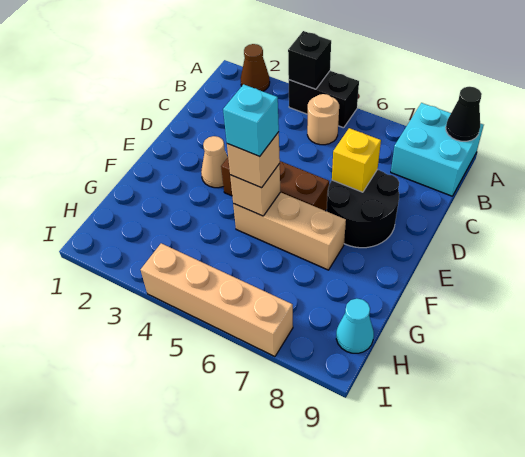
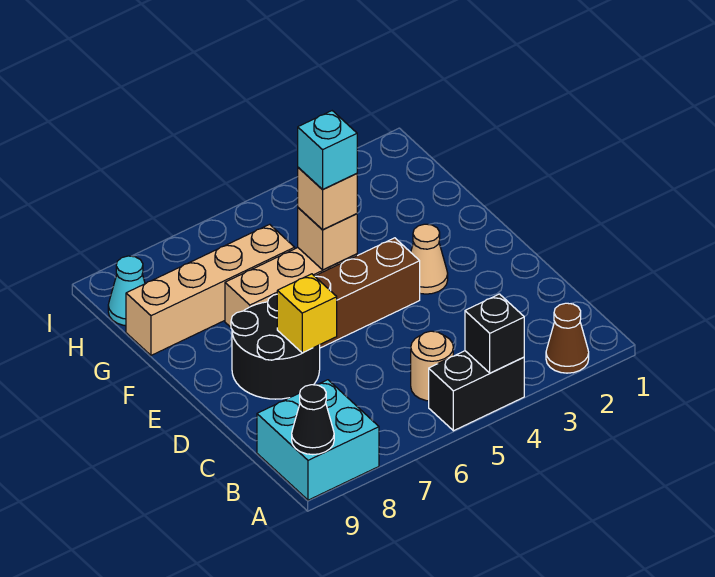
tan brick I4:I7 level 1 -> tan brick G6:G9 level 1

